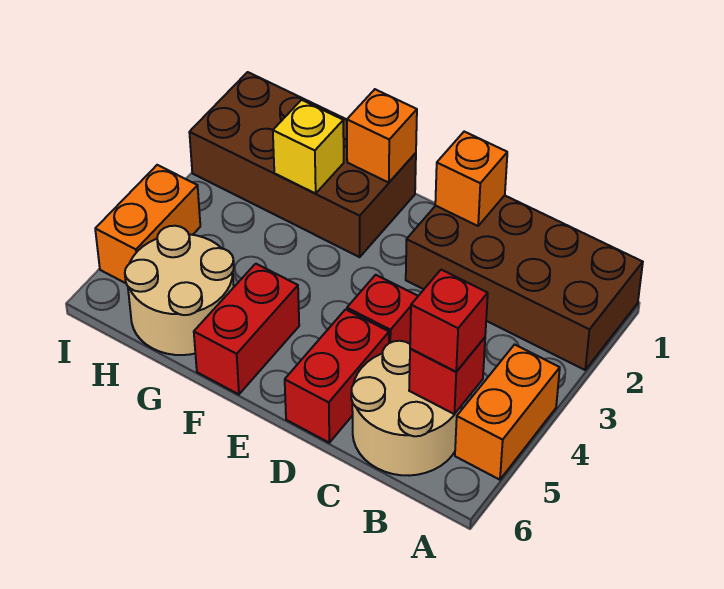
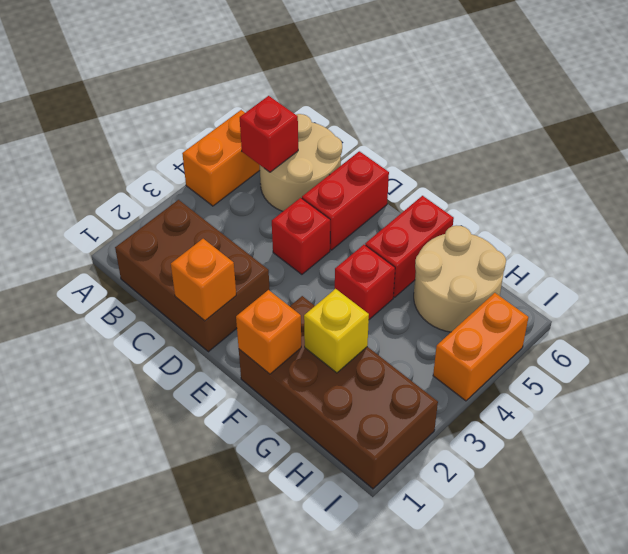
brown brick A1:D2 level 1 -> brown brick B1:D2 level 1
red brick B5 level 3 -> red brick F4 level 1

